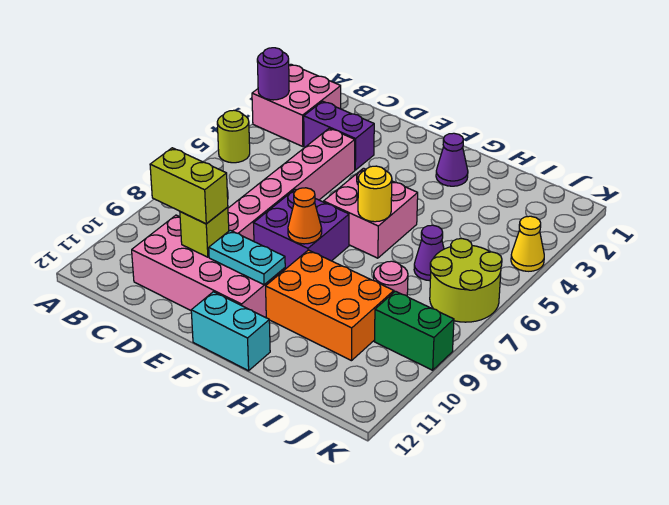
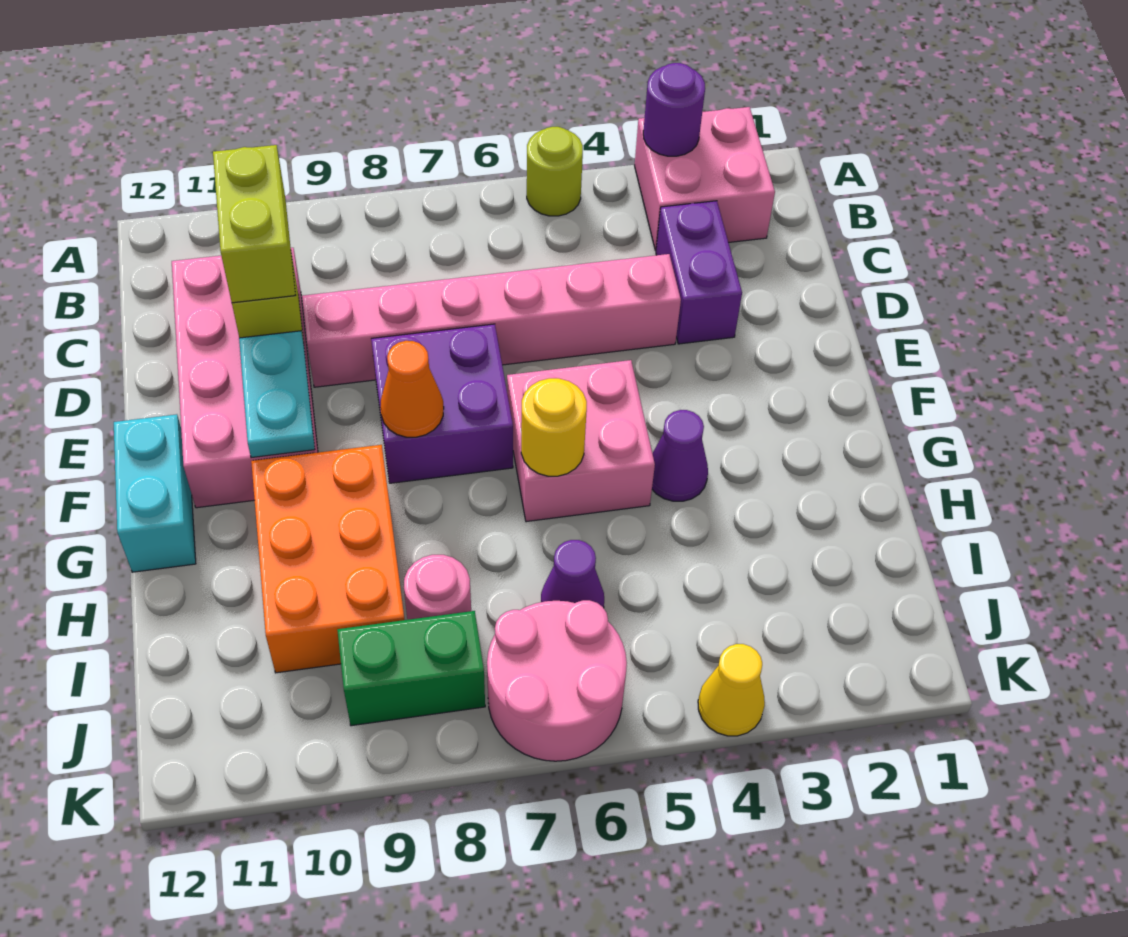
purple cone G2 level 1 -> purple cone G4 level 1
lime round brick J6:K7 level 1 -> pink round brick J6:K7 level 1
green brick J9:K9 level 1 -> green brick J8:J9 level 1

